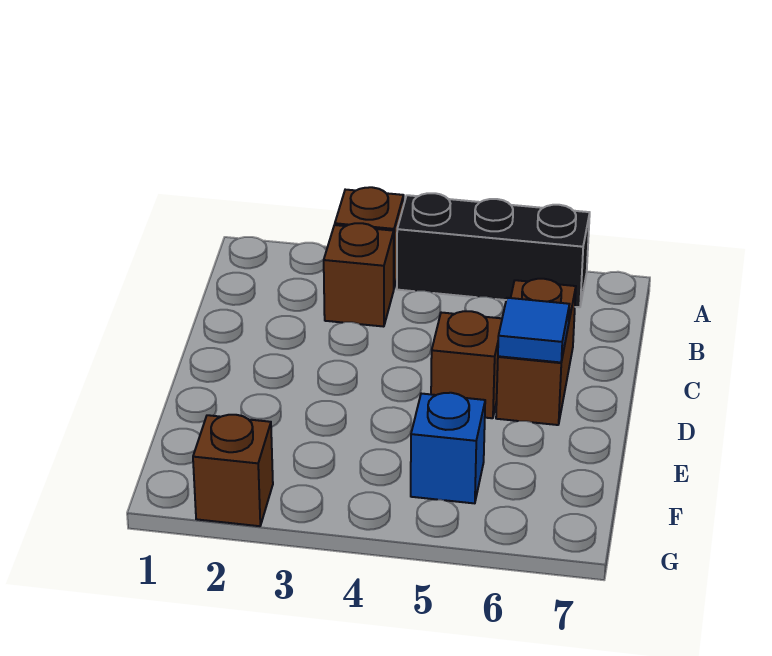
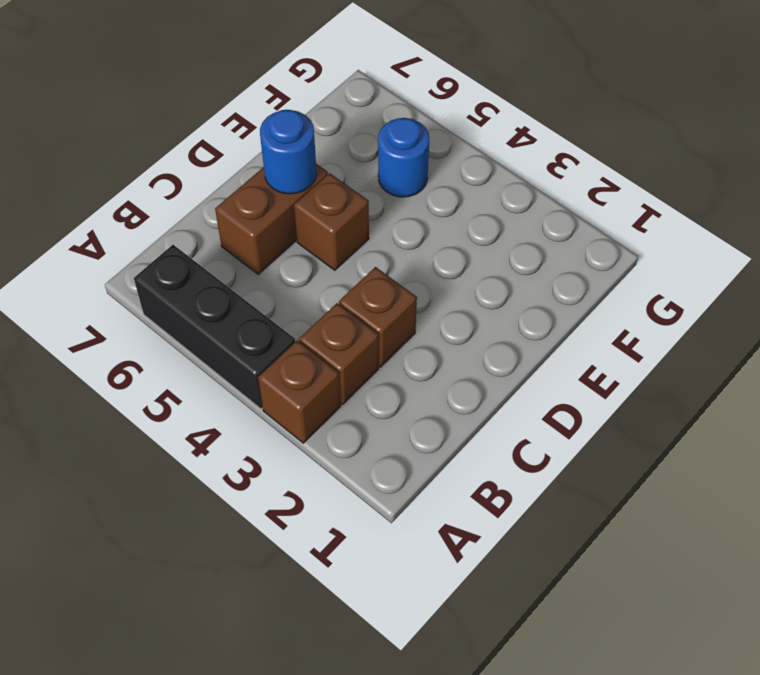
blue tile D6 level 2 -> blue round brick D6 level 2
blue brick F5 level 1 -> blue round brick F5 level 1
brown brick G2 level 1 -> brown brick C3 level 1

